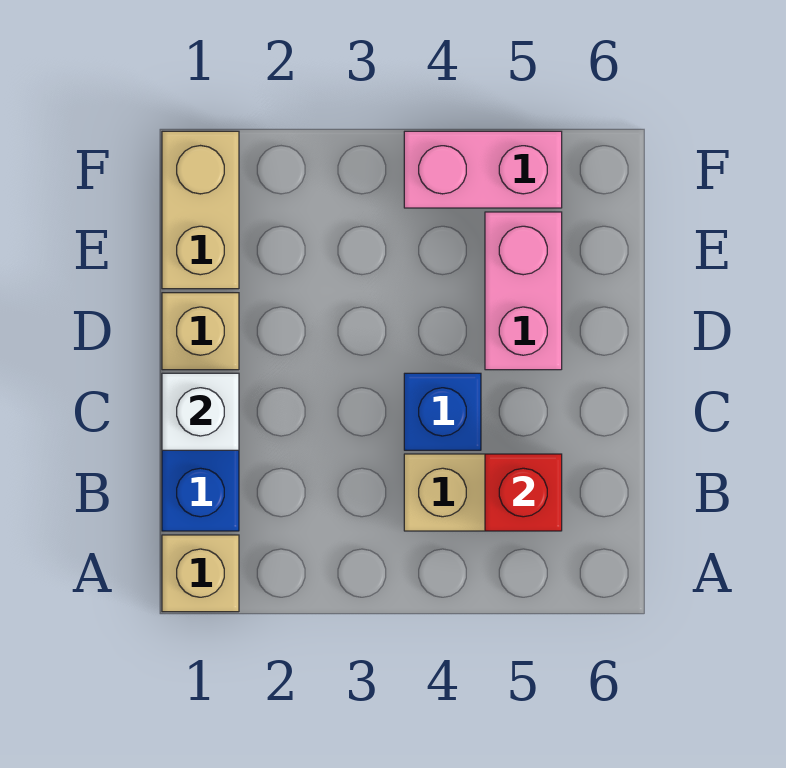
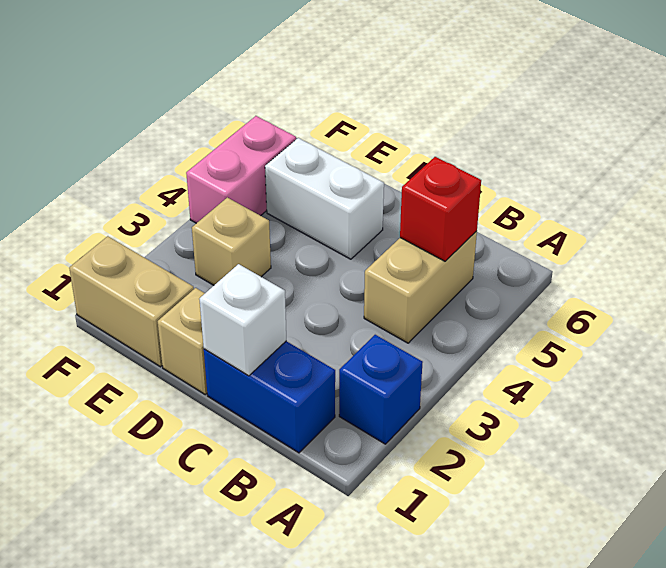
tan brick A1 level 1 -> tan brick E3 level 1
blue brick C4 level 1 -> blue brick A2 level 1
pink brick D5:E5 level 1 -> white brick D5:E5 level 1

